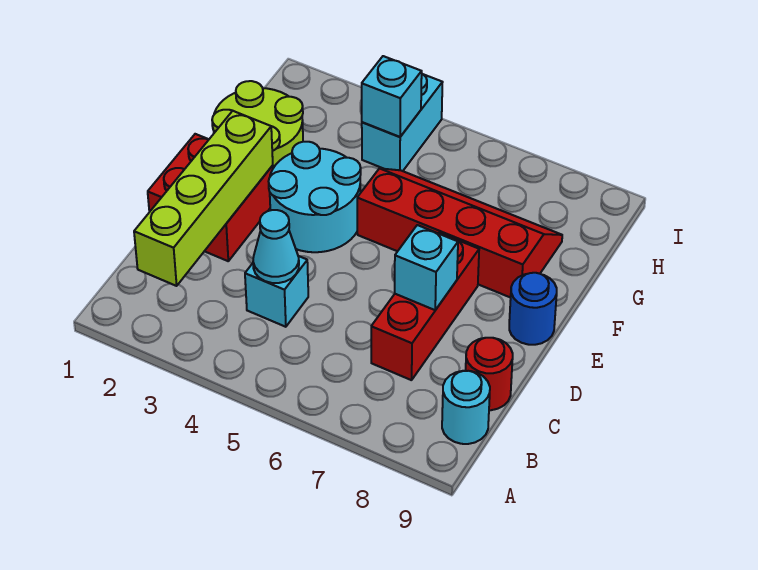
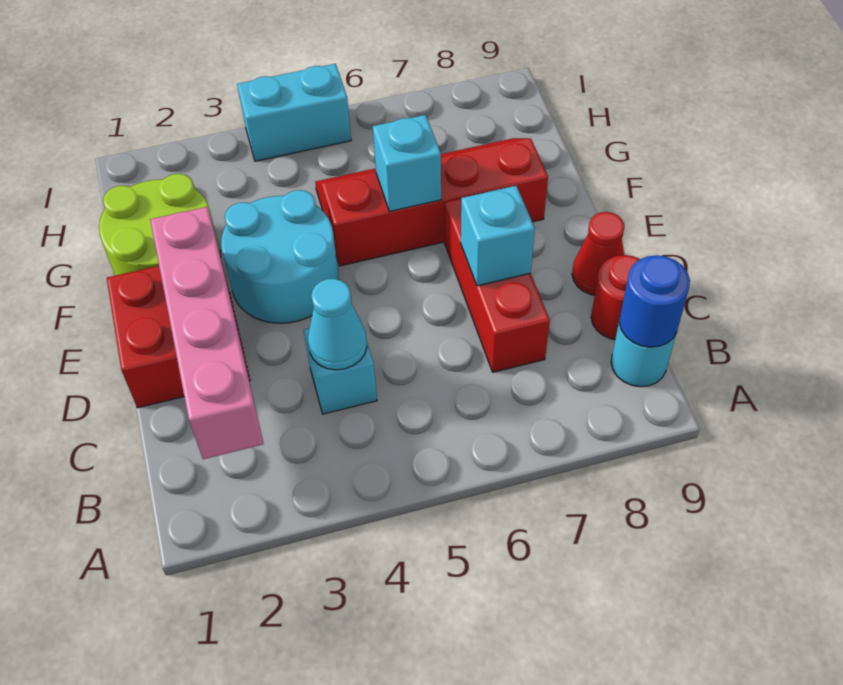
lime brick B2:E2 level 2 -> pink brick B2:E2 level 2
none -> red cone D9 level 1
blue round brick E9 level 1 -> blue round brick B9 level 2
cyan brick H4:I4 level 1 -> cyan brick I4:I5 level 1
cyan brick H4 level 2 -> cyan brick F6 level 2

